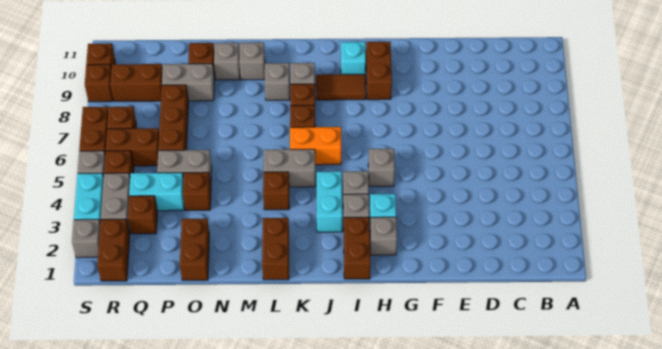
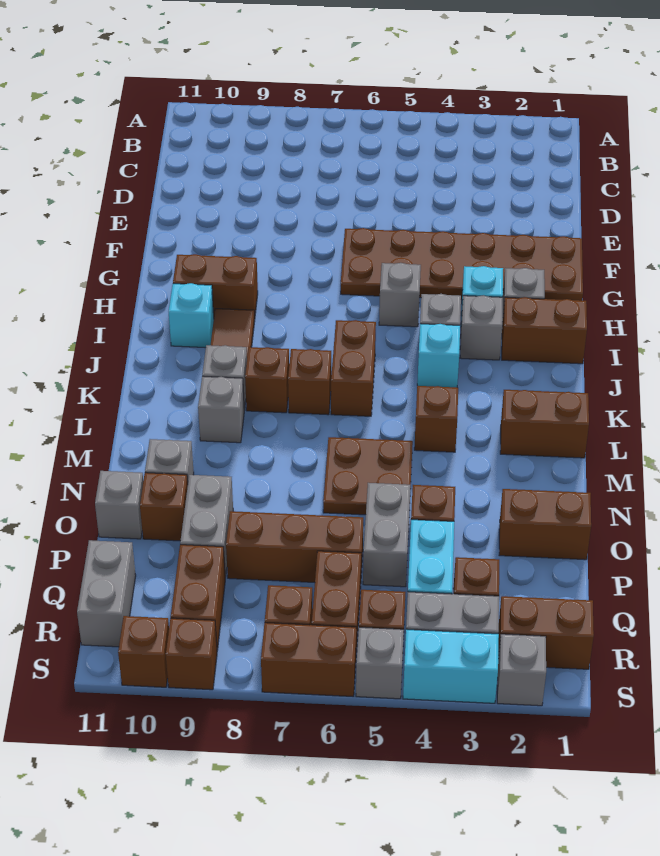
none -> brown plate F1:G6 level 1
cyan brick J3:J4 level 1 -> cyan brick J4 level 1
orange brick J6:K6 level 1 -> brown brick J6:K6 level 1
grey brick K5:L5 level 1 -> grey brick Q11:R11 level 1
none -> brown plate M5:N6 level 1
grey brick M10 level 1 -> grey brick O11 level 1

